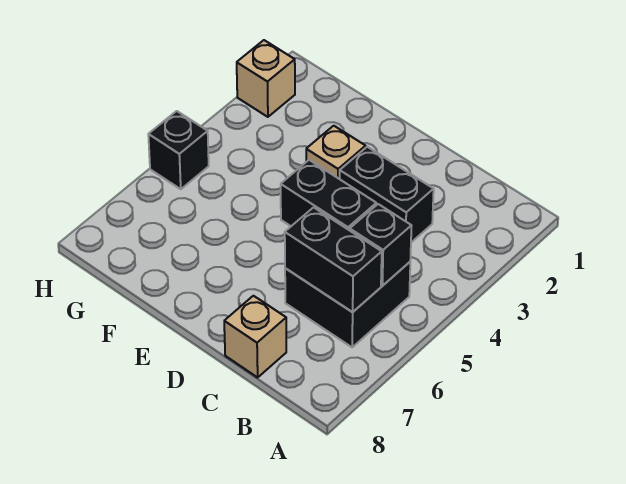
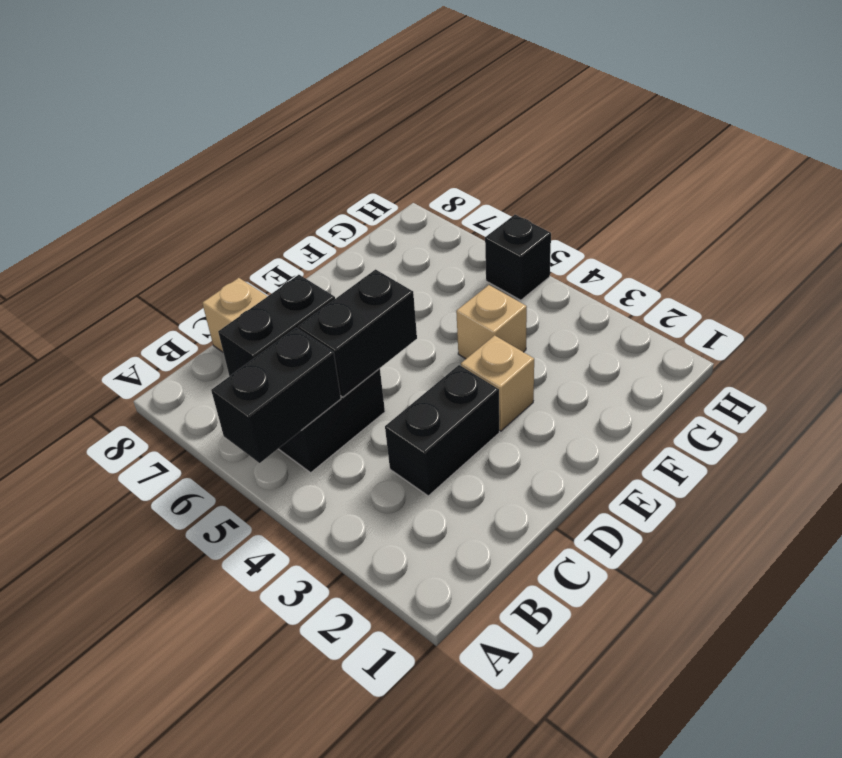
black brick B5 level 2 -> black brick A5:B5 level 2
tan brick H2 level 1 -> tan brick F4 level 1

